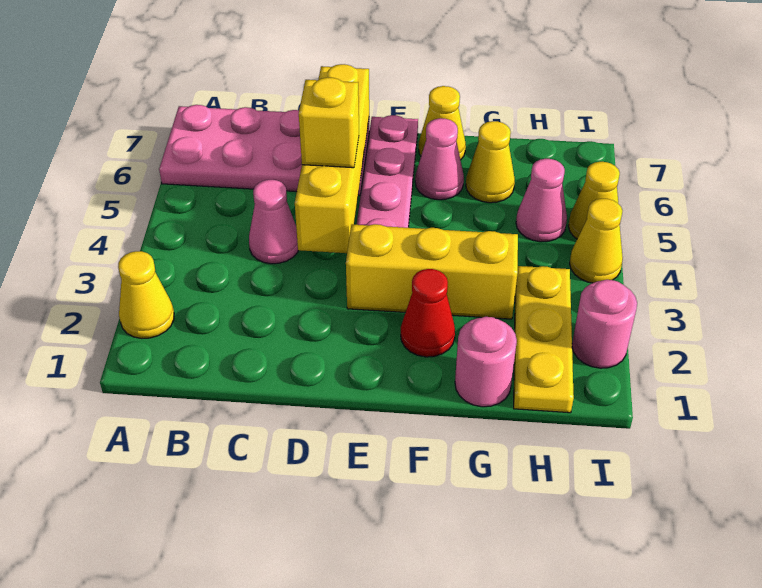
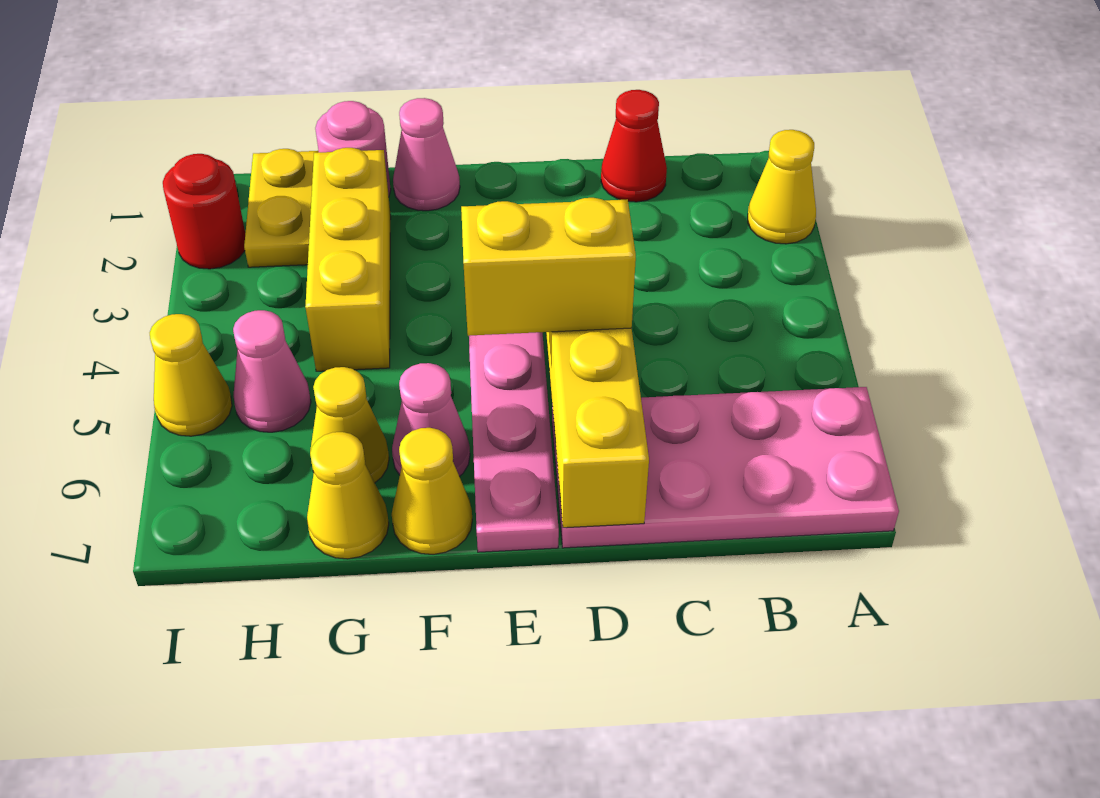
pink cone C4 level 1 -> pink cone F1 level 1
yellow brick D5 level 3 -> yellow brick D5:E5 level 3
yellow brick E3:G3 level 1 -> yellow brick G2:G4 level 1
red cone F2 level 1 -> red cone C1 level 1
yellow plate H1:H3 level 1 -> yellow plate H1:H2 level 1
pink round brick I2 level 1 -> red round brick I2 level 1
yellow cone I4 level 1 -> yellow cone G7 level 1

